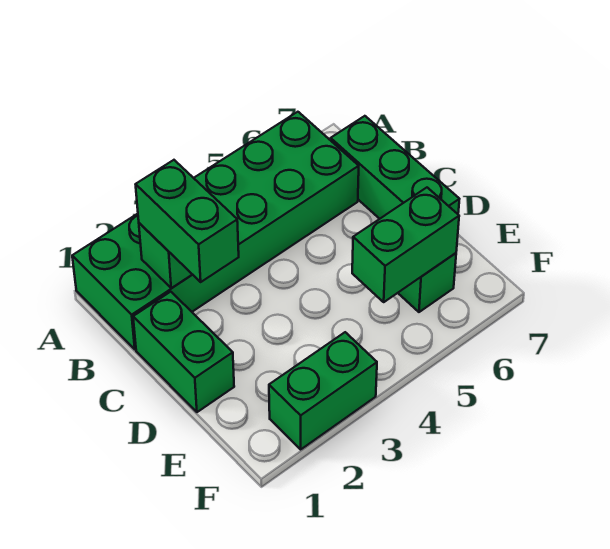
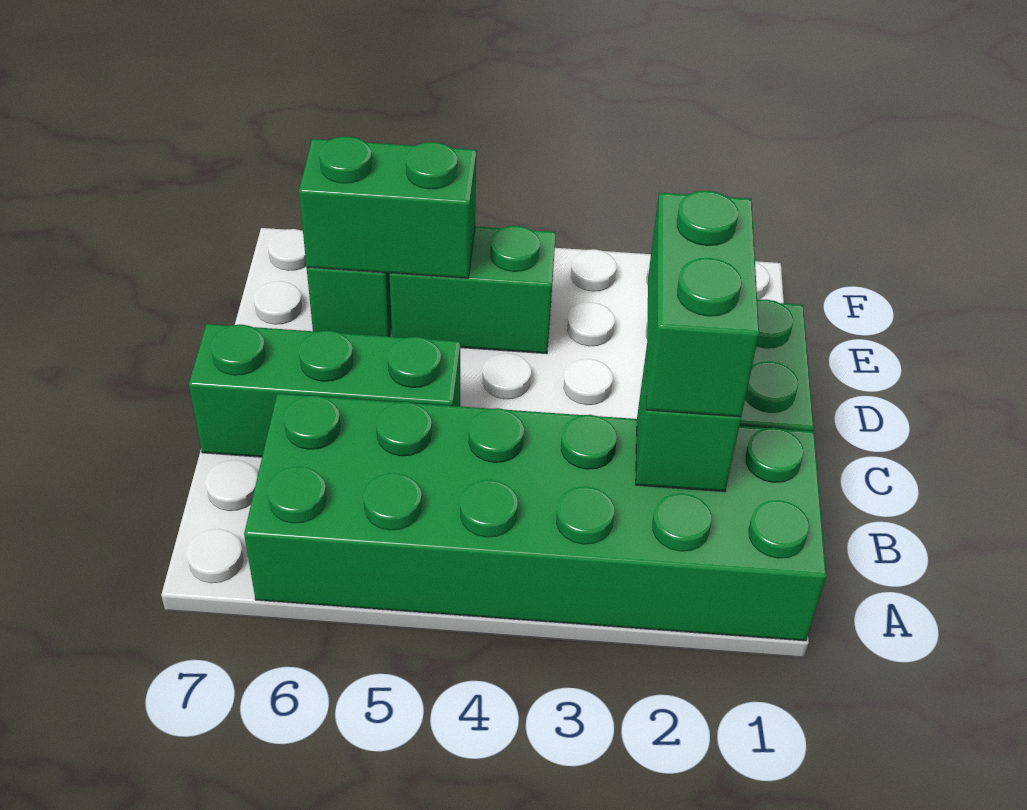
green brick B7:D7 level 1 -> green brick C5:C7 level 1
green brick F2:F3 level 1 -> green brick E4:E5 level 1

